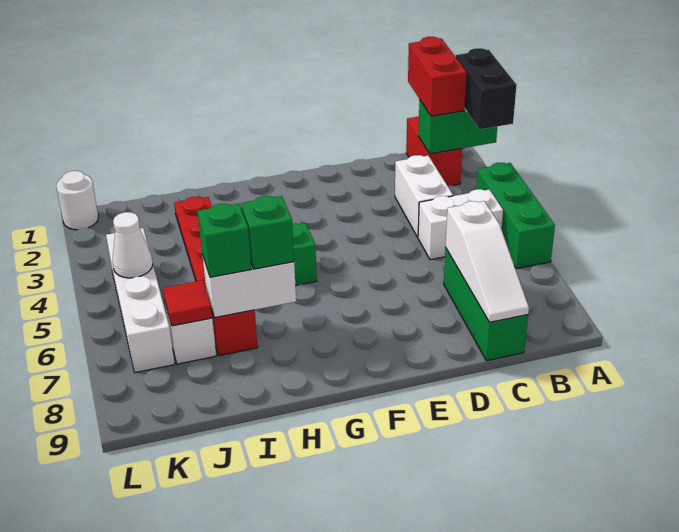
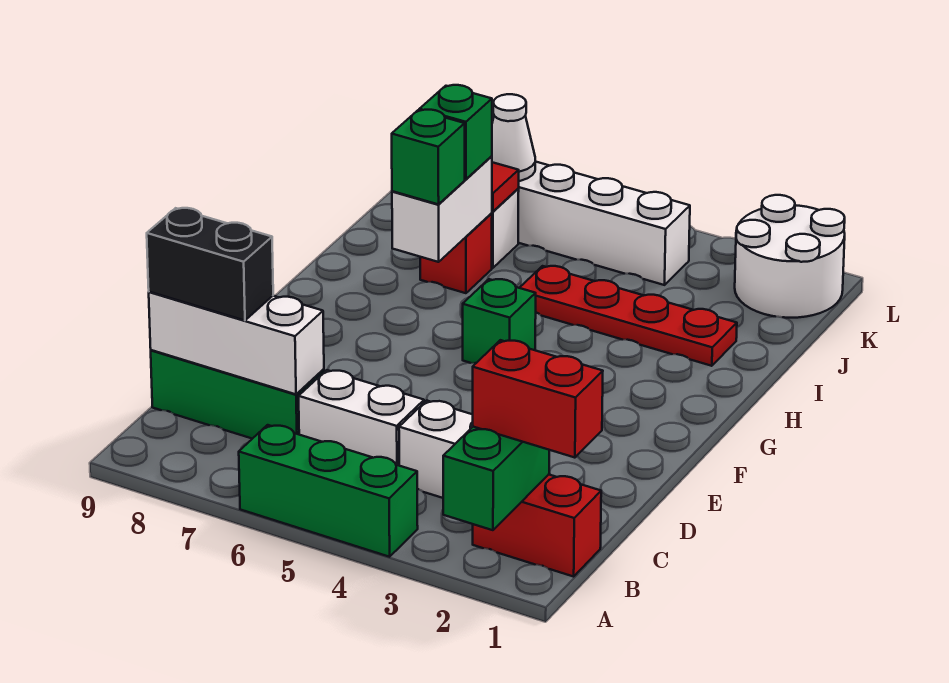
black brick A2:A3 level 3 -> black brick C8:C9 level 3
white brick B5:C5 level 1 -> white brick C5:C6 level 1
white slope C7:C9 level 2 top 7 -> white brick C7:C9 level 2
white cone K5 level 2 -> white cone K7 level 2
white round brick L1 level 1 -> white round brick K1:L2 level 1

